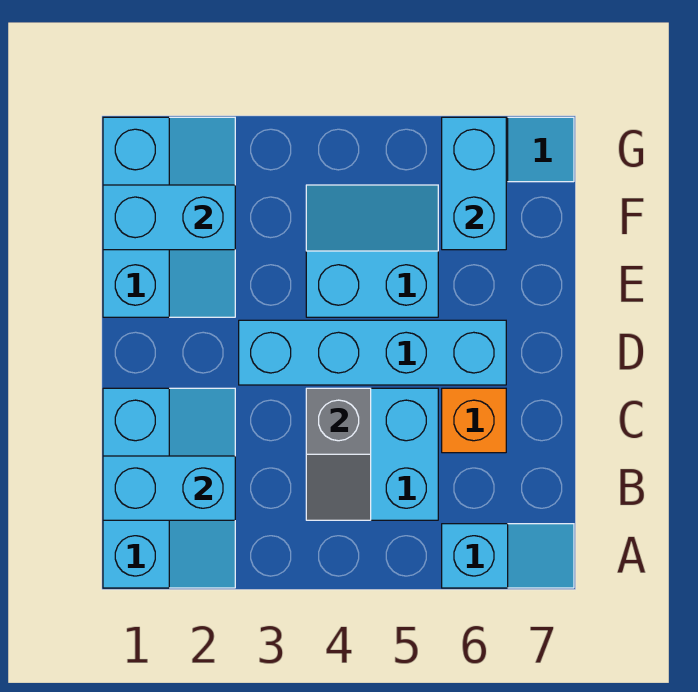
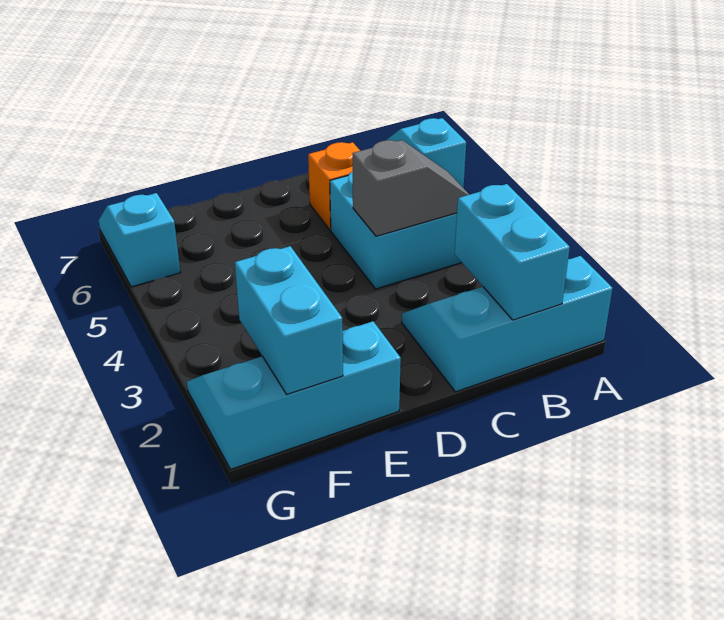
cyan brick D3:D6 level 1 -> none
cyan slope E4:F5 level 1 top E -> none
cyan brick F6:G6 level 2 -> none

